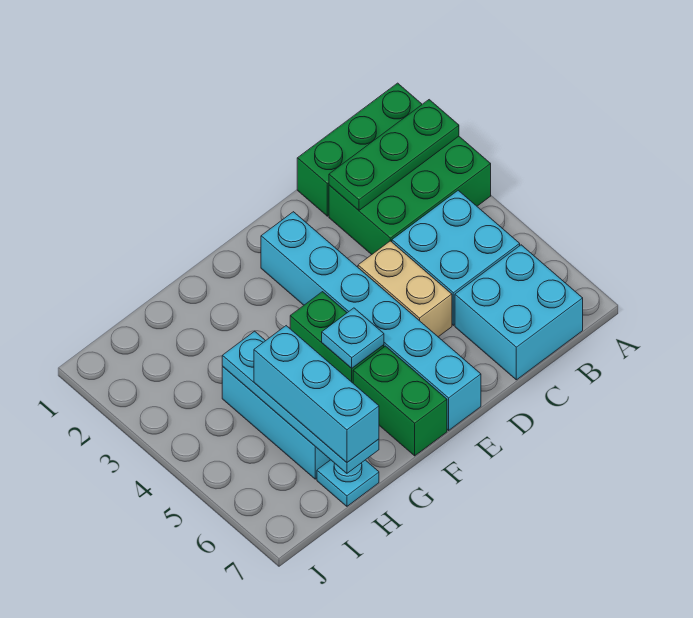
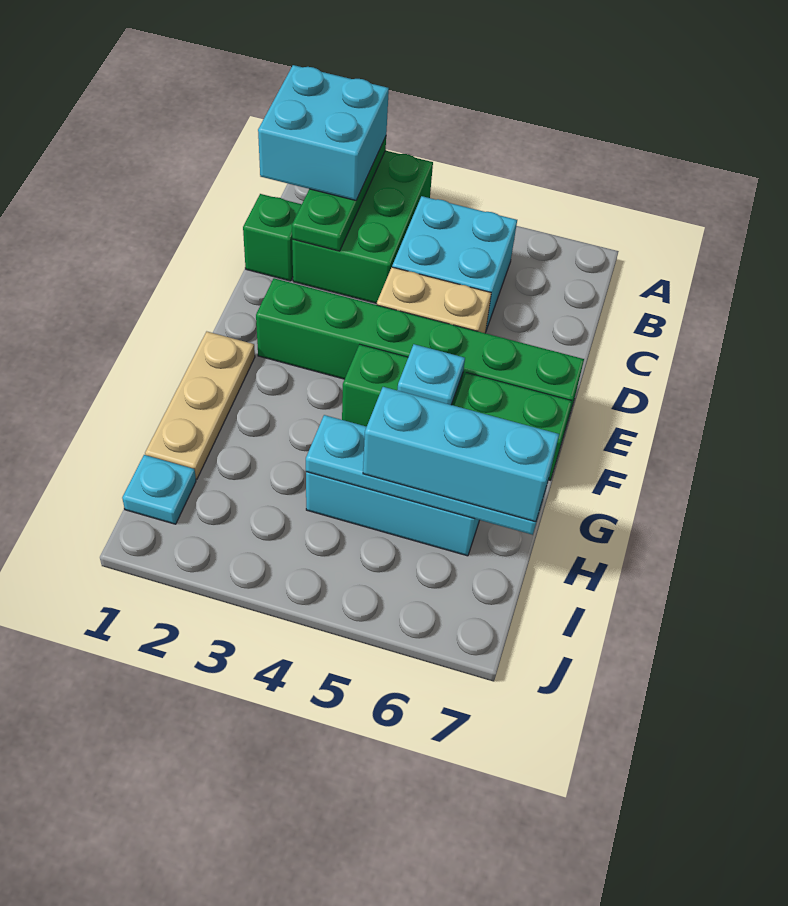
green brick A1:C1 level 1 -> green brick C1 level 1
cyan brick B6:C7 level 1 -> cyan brick A1:B2 level 3
cyan brick E2:E7 level 1 -> green brick E2:E7 level 1
none -> tan plate F1:H1 level 1
cyan plate H7 level 1 -> cyan plate I1 level 1

